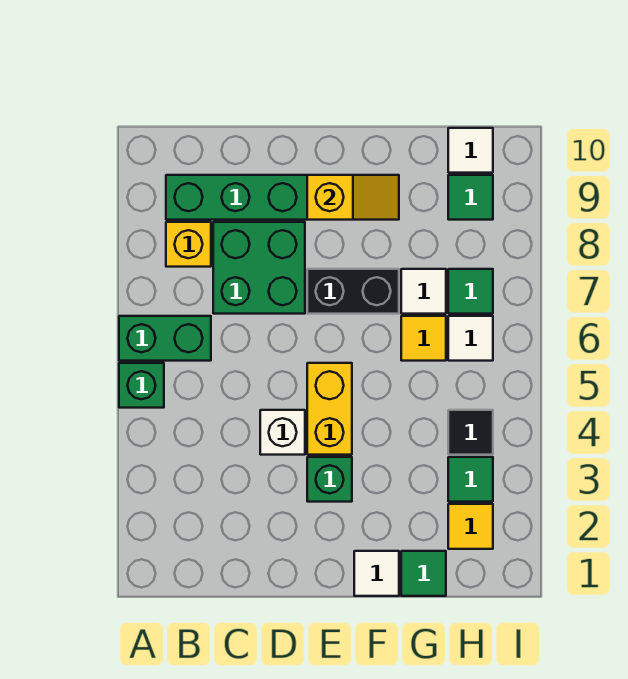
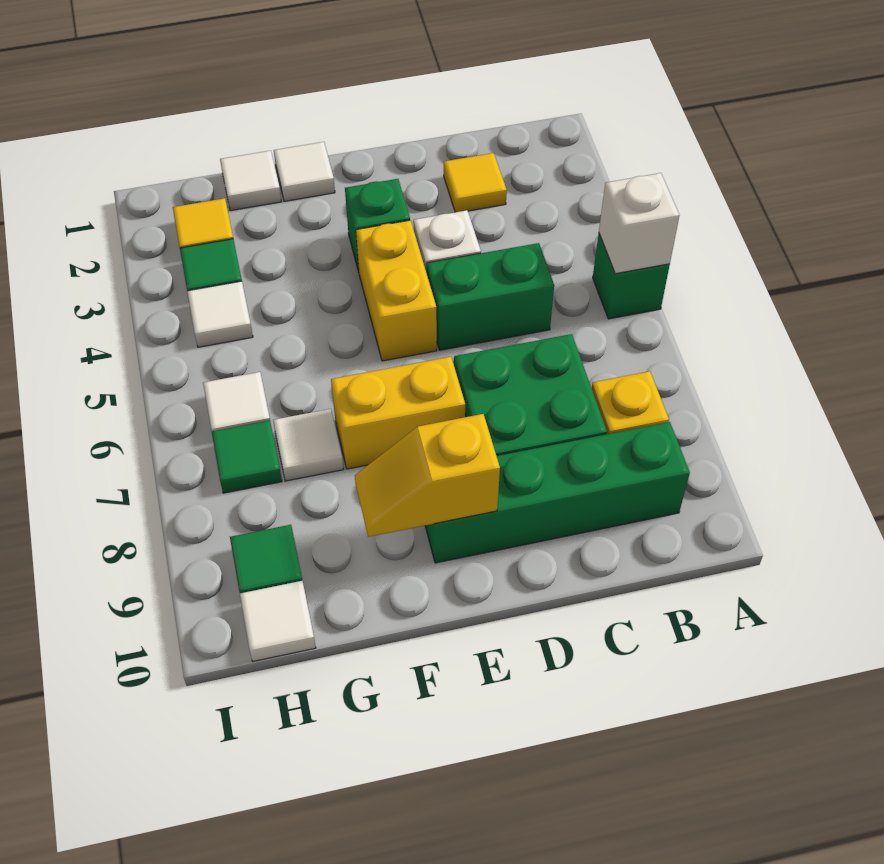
none -> white brick A5 level 2
green brick A6:B6 level 1 -> green brick C5:D5 level 1
black brick E7:F7 level 1 -> yellow brick E7:F7 level 1
green tile G1 level 1 -> white tile G1 level 1
yellow tile G6 level 1 -> yellow tile C2 level 1
black tile H4 level 1 -> white tile H4 level 1

